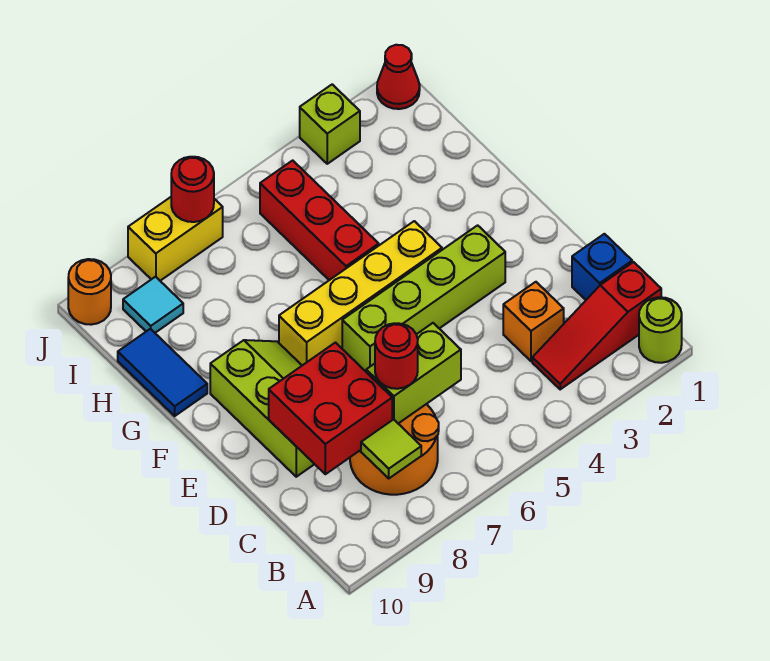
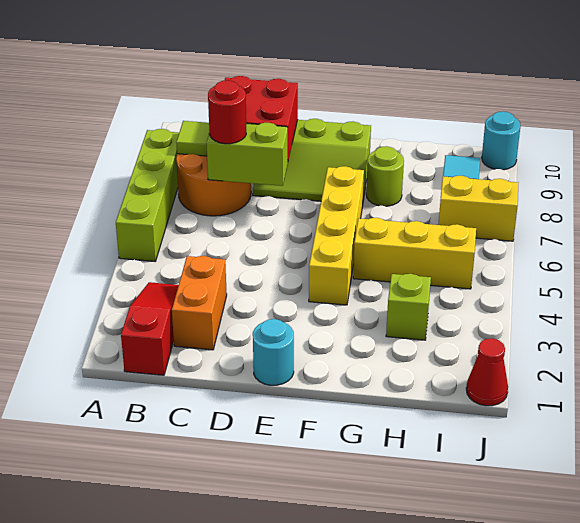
lime round brick A1 level 1 -> lime round brick G8 level 1
blue brick C1 level 1 -> none
orange brick C3 level 1 -> orange brick C2:C3 level 1
lime brick C6:C7 level 2 -> lime brick C7:D7 level 2
none -> cyan round brick E1 level 1
lime brick E3:E6 level 1 -> lime brick A5:A8 level 1
red brick G5:I5 level 1 -> yellow brick G5:I5 level 1
blue tile G10:H10 level 1 -> none
lime brick J3 level 1 -> lime brick H3 level 1
yellow brick J7:J8 level 1 -> yellow brick I7:J7 level 1
red round brick J7 level 2 -> none
orange round brick J10 level 1 -> cyan round brick J10 level 1

